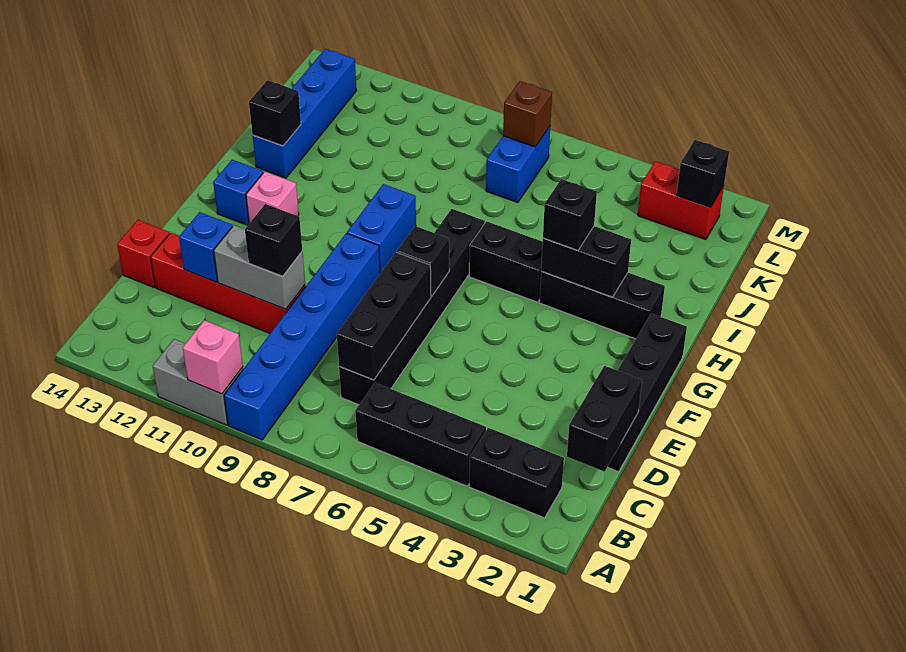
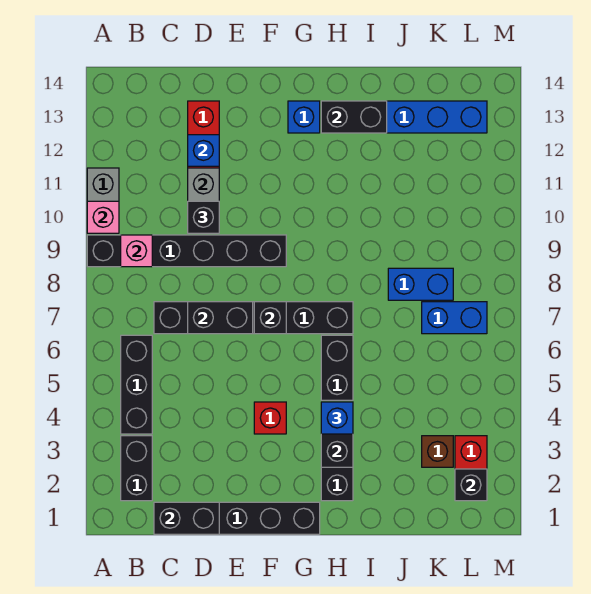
blue brick A9:F9 level 1 -> black brick A9:F9 level 1
black brick C7:E7 level 2 -> black brick D7:E7 level 2
red brick D14 level 1 -> red brick F4 level 1
blue brick G9:H9 level 1 -> blue brick J8:K8 level 1
pink brick G12 level 1 -> pink brick B9 level 2
black brick H4 level 3 -> blue brick H4 level 3
black brick I13 level 2 -> black brick H13:I13 level 2
brown brick L7 level 2 -> brown brick K3 level 1

